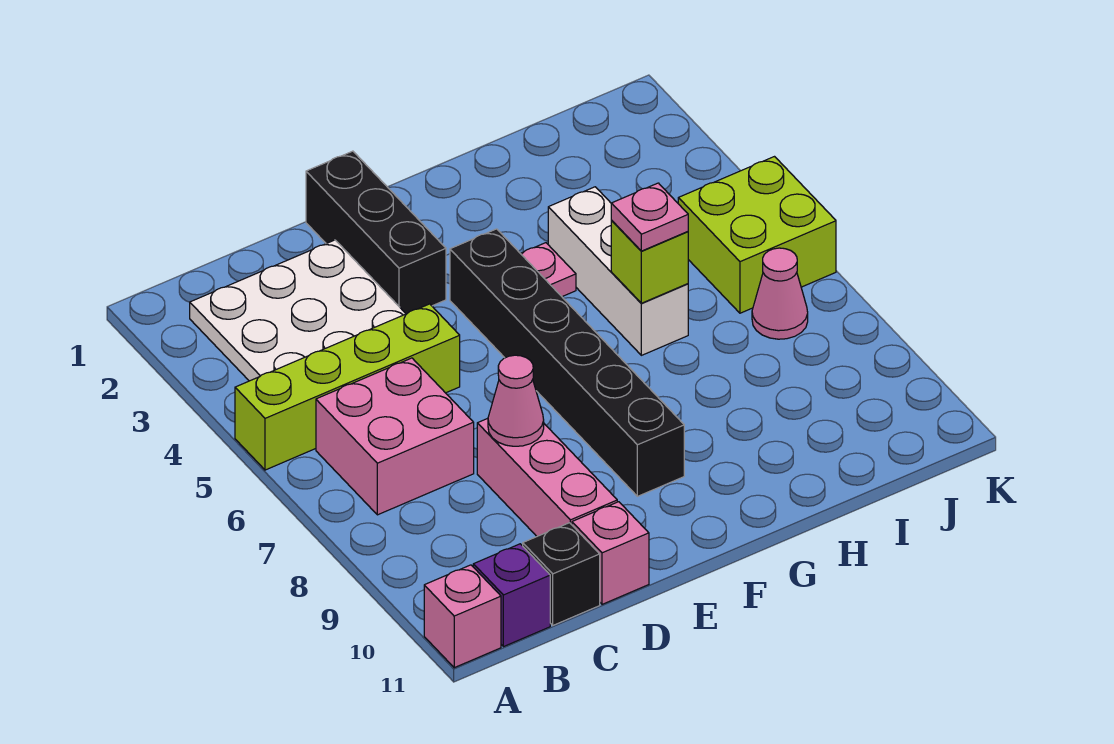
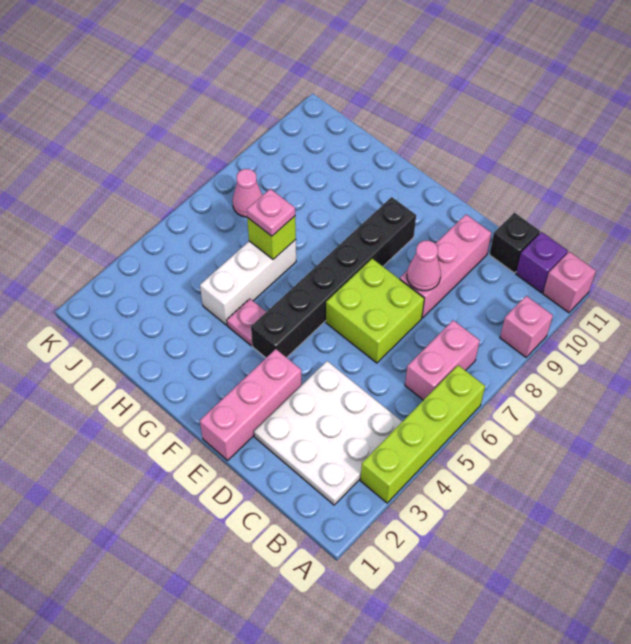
lime brick A5:D5 level 1 -> lime brick A3:A6 level 1
pink brick B6:C7 level 1 -> pink brick B6:B7 level 1
pink brick D11 level 1 -> pink brick A9 level 1
black brick E1:E3 level 1 -> pink brick E1:E3 level 1
lime brick J5:K6 level 1 -> lime brick D6:E7 level 1

